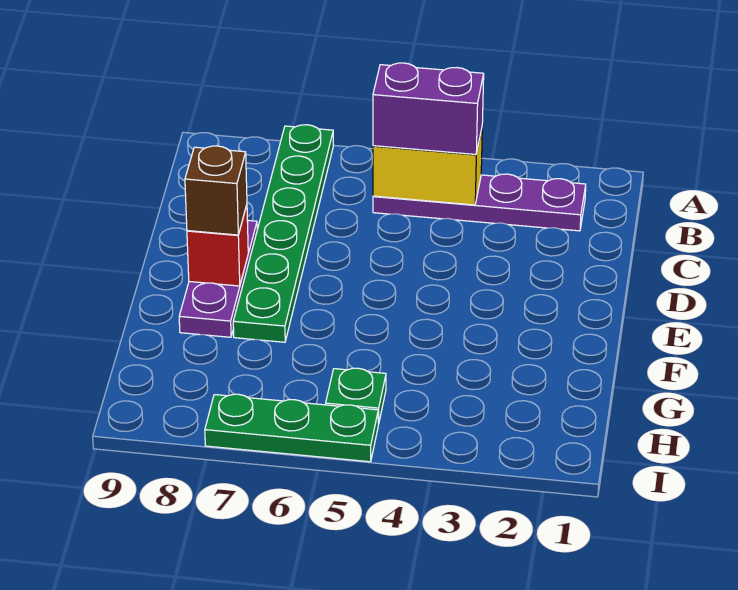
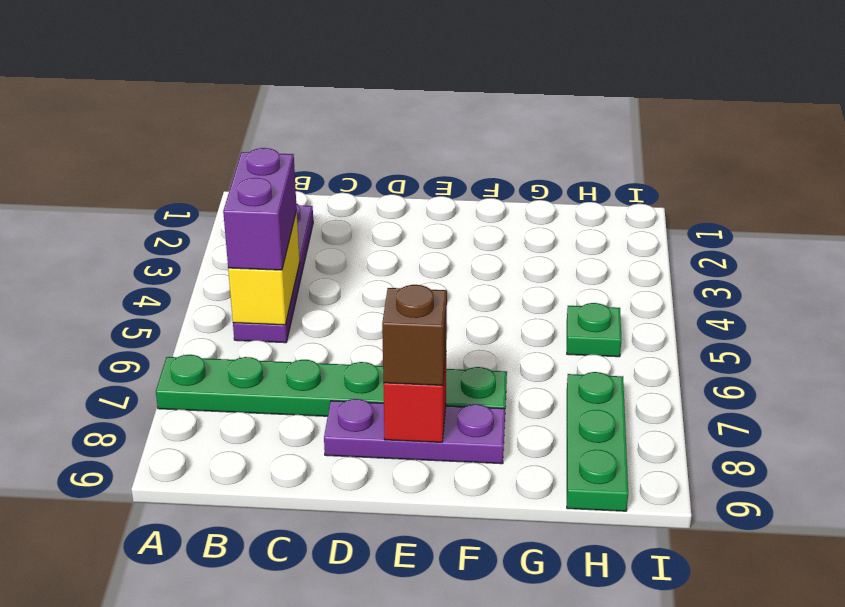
green plate I5:I7 level 1 -> green plate H7:H9 level 1

